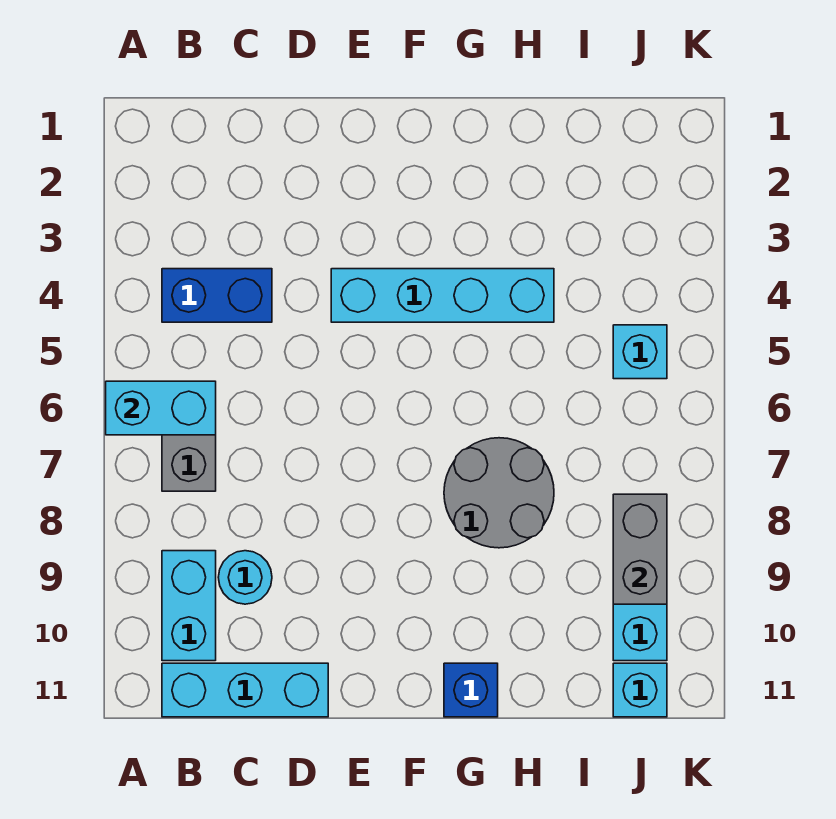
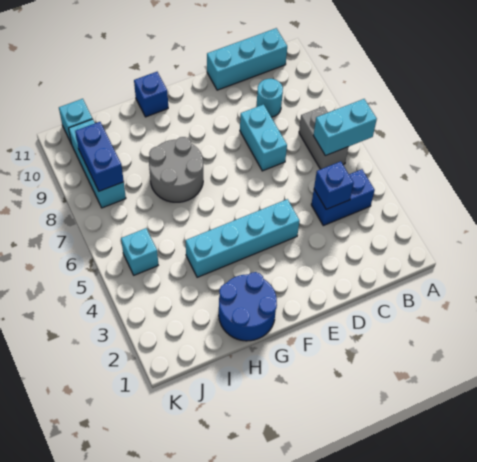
cyan brick B9:B10 level 1 -> cyan brick D7:D8 level 1
none -> blue brick C4 level 2
none -> blue round brick G1:H2 level 1
grey brick J8:J9 level 2 -> blue brick J8:J9 level 2

